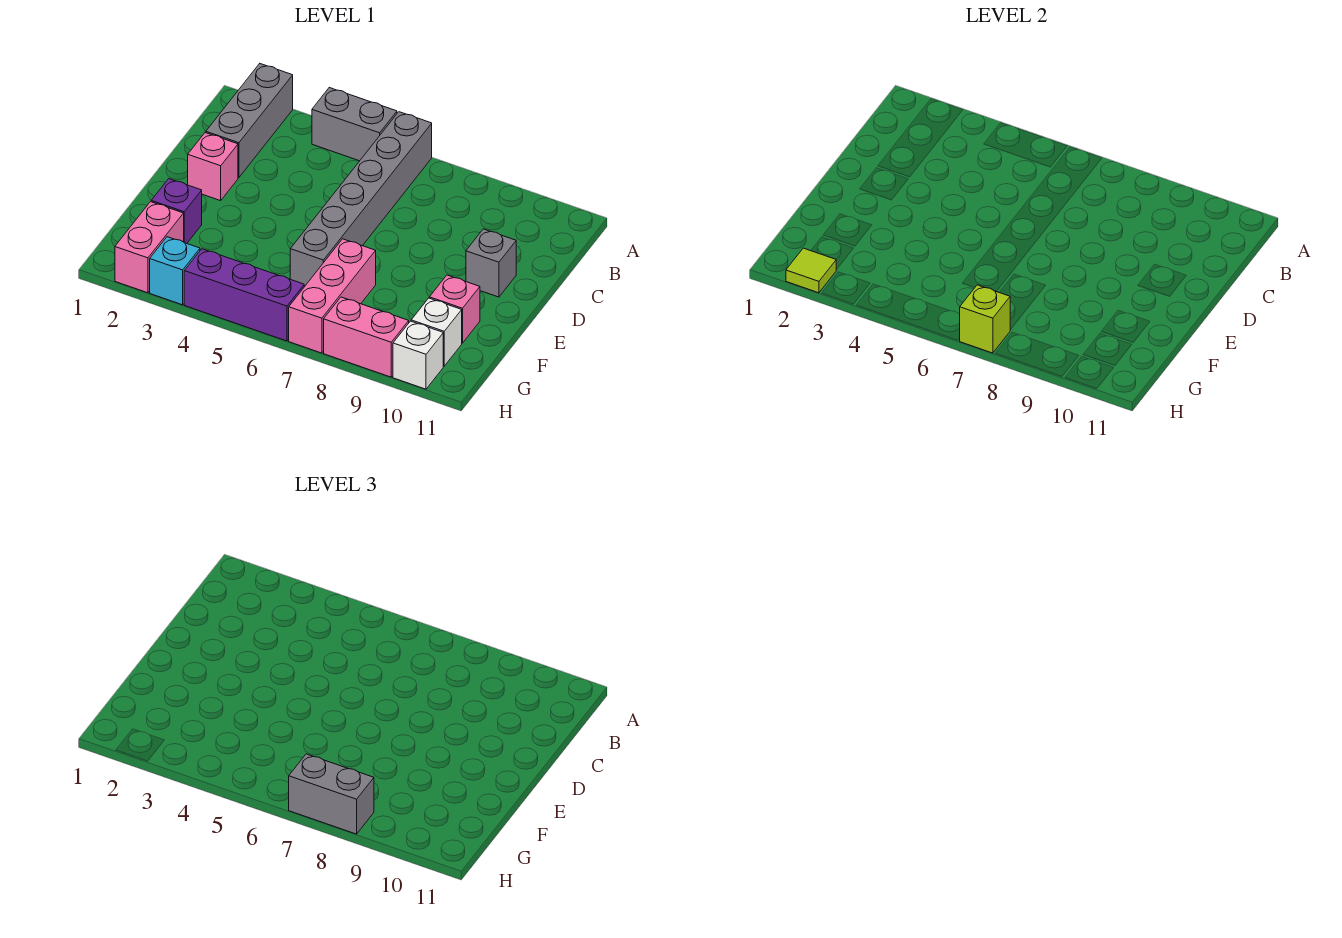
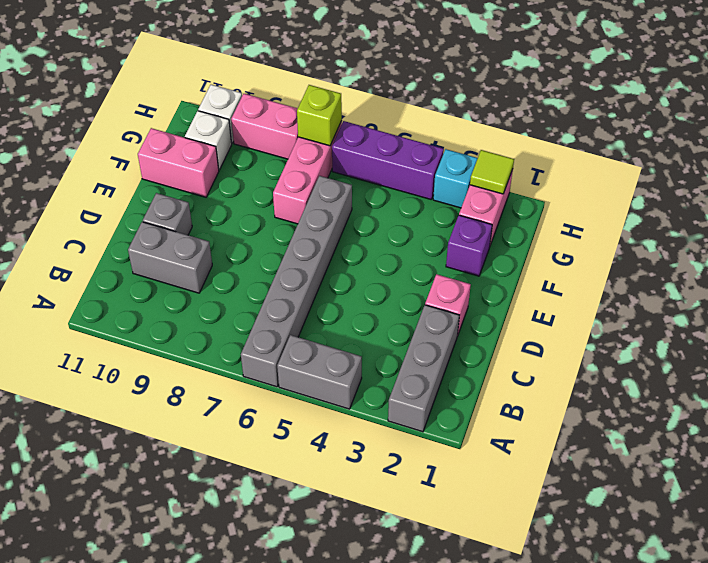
pink brick F10 level 1 -> pink brick F10:F11 level 1
grey brick H7:H8 level 3 -> grey brick C9:C10 level 1

